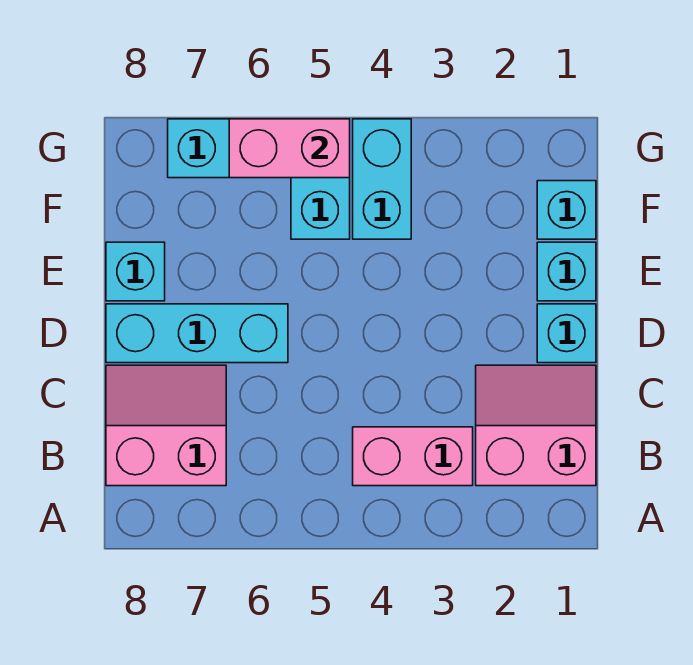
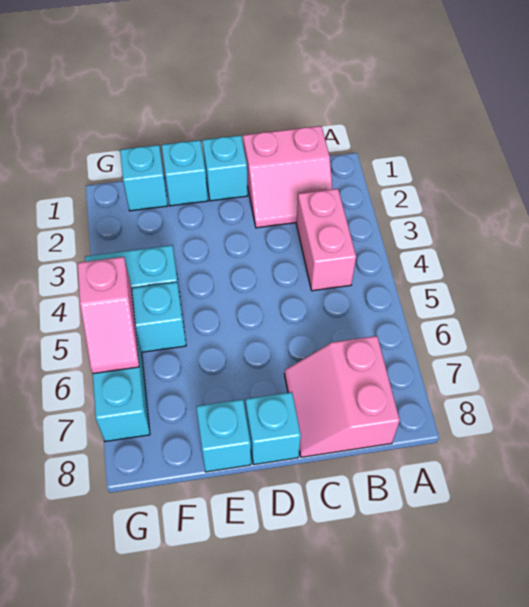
pink slope B1:C2 level 1 top B -> pink slope B1:C2 level 1 top 1
cyan brick D6:D8 level 1 -> cyan brick D8 level 1
pink brick G5:G6 level 2 -> pink slope G5:G6 level 2 top 5

